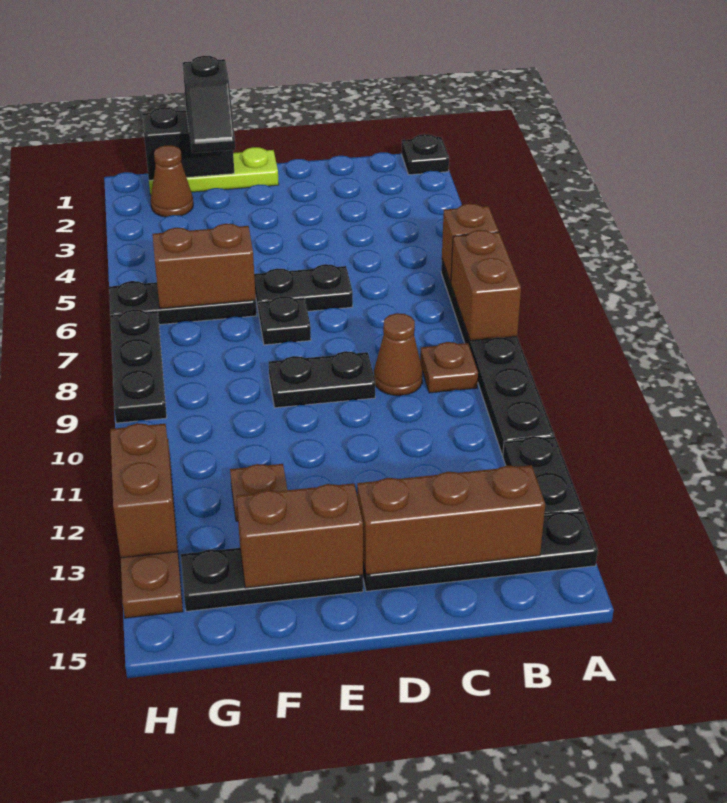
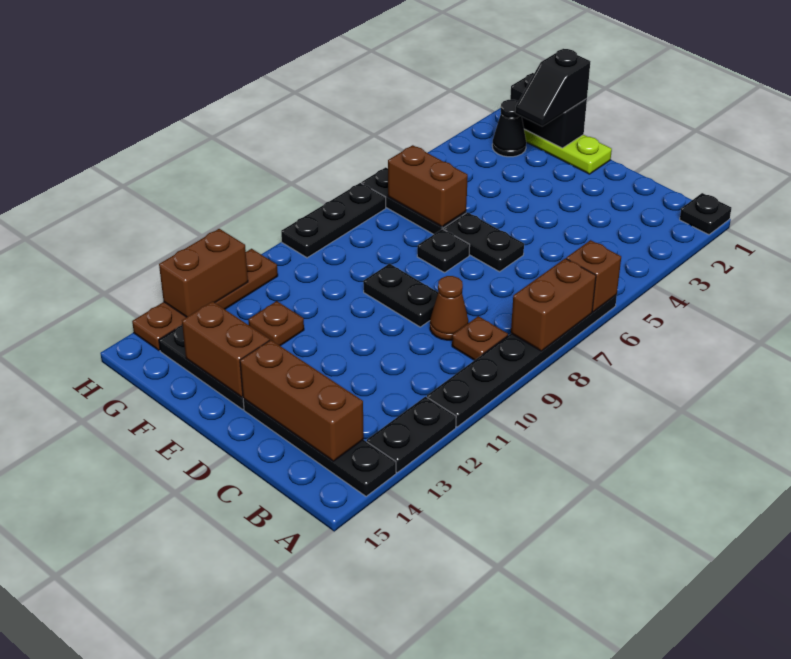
brown cone G2 level 1 -> black cone G2 level 1

